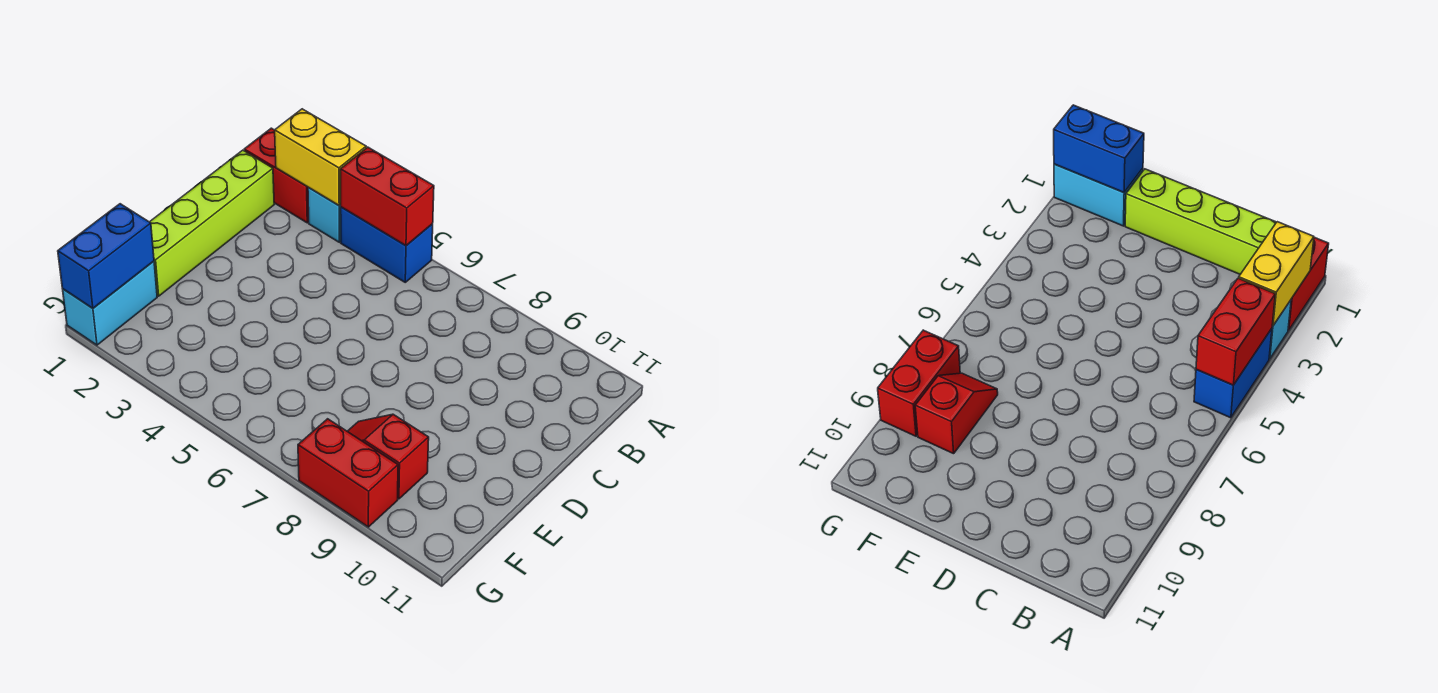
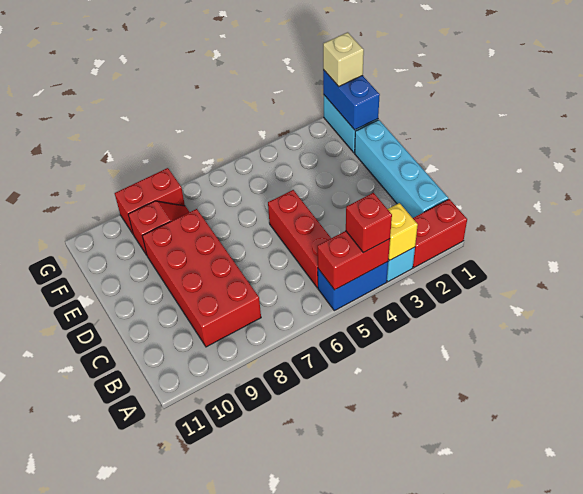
yellow brick A2:A3 level 2 -> yellow brick A3 level 2
none -> red brick A4 level 3
lime brick B1:E1 level 1 -> cyan brick B1:E1 level 1
none -> red brick B5:D5 level 1
none -> red brick B8:E9 level 1
none -> tan brick G1 level 3

